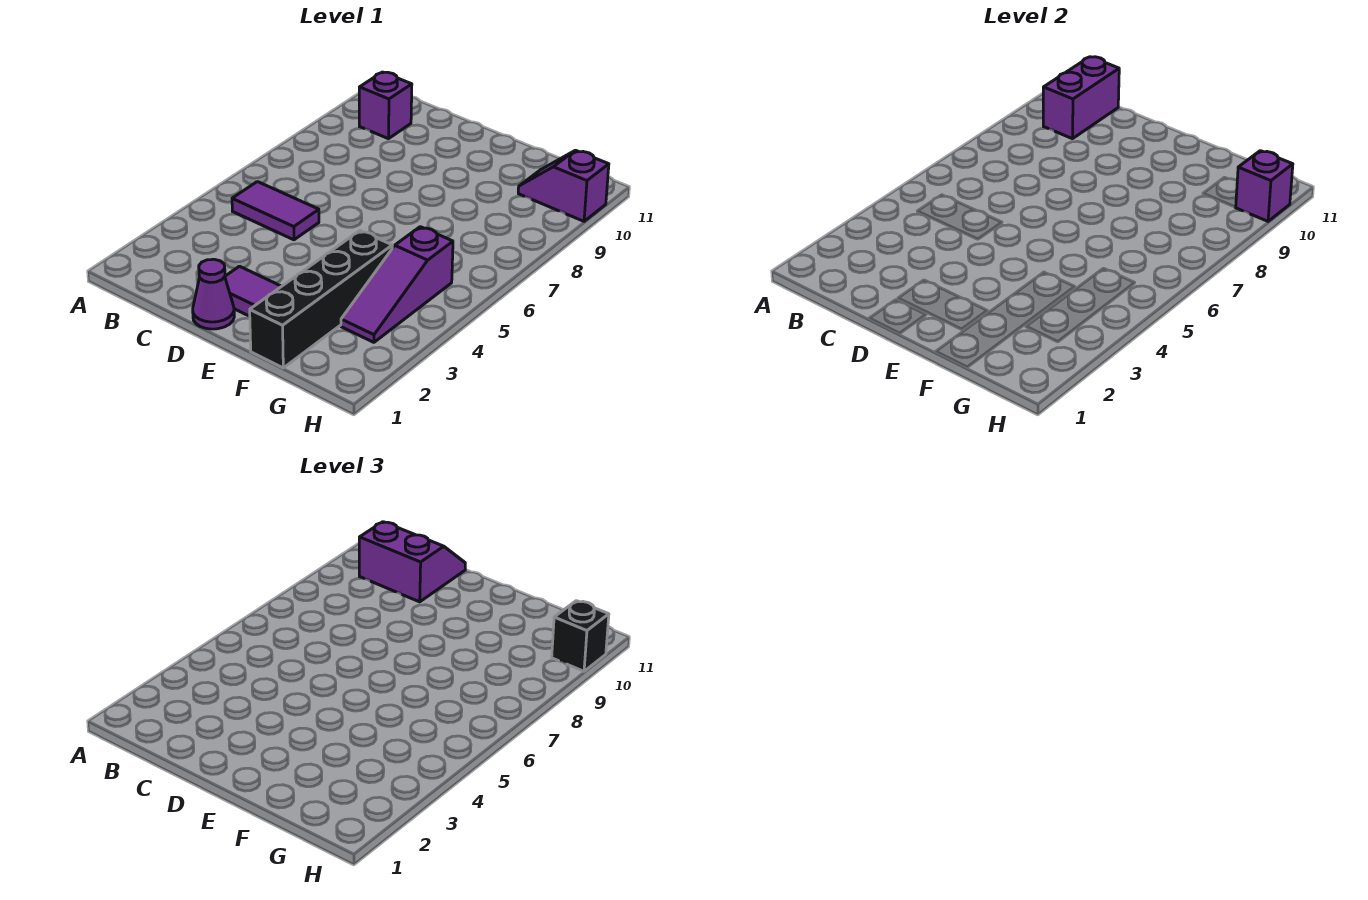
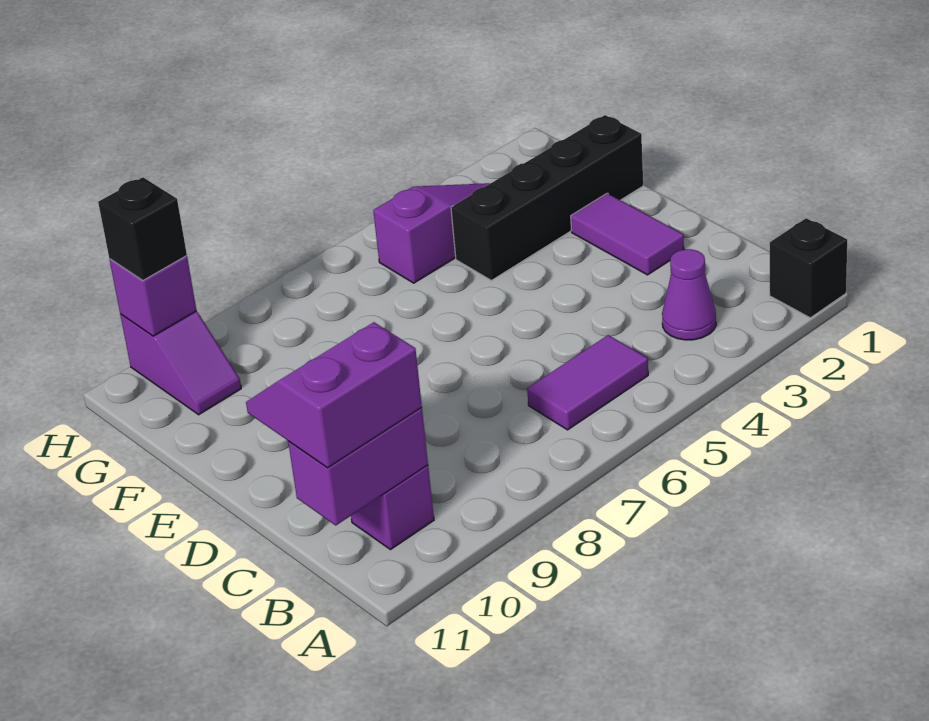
none -> black brick A1 level 1
purple tile B5:C5 level 1 -> purple tile B5:B6 level 1
purple slope B10:C11 level 3 top 10 -> purple slope B10:C11 level 3 top B
purple cone D1 level 1 -> purple cone B3 level 1

